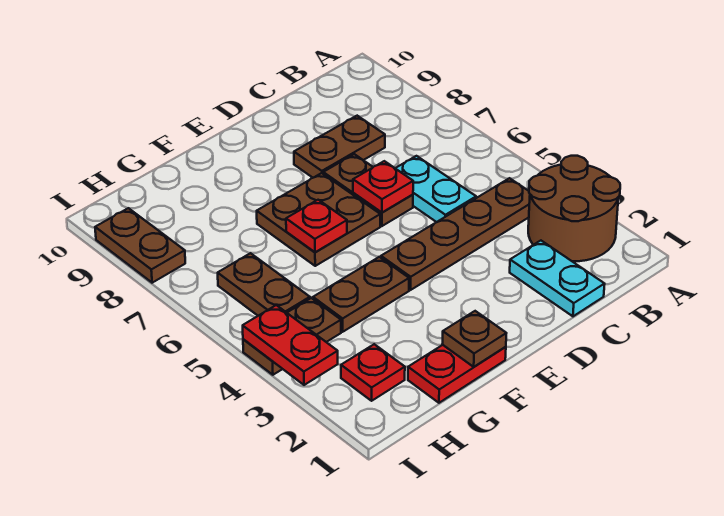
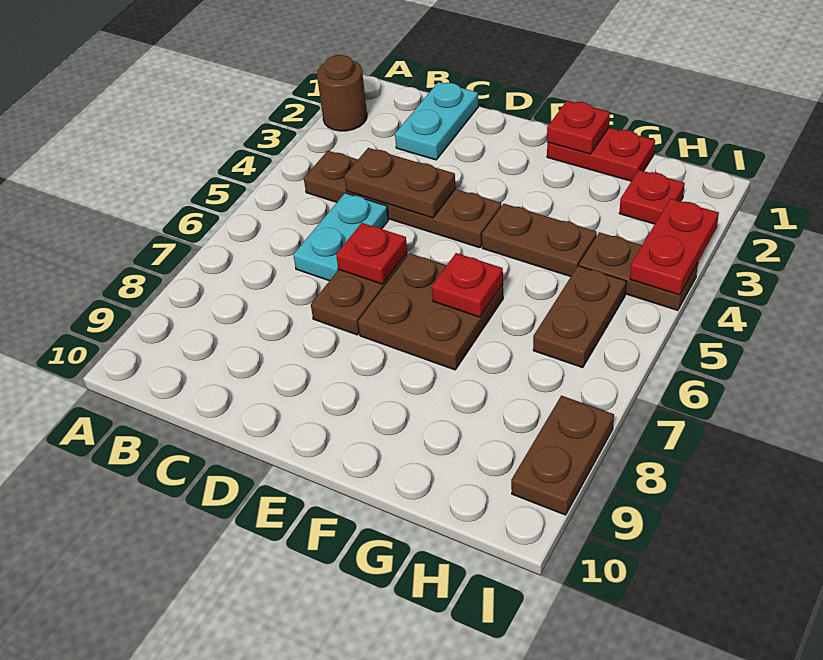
brown round brick A2:B3 level 1 -> brown round brick A2 level 1
brown plate C8:D8 level 1 -> brown plate C4:D4 level 2
brown plate F1 level 2 -> red plate F1 level 2

